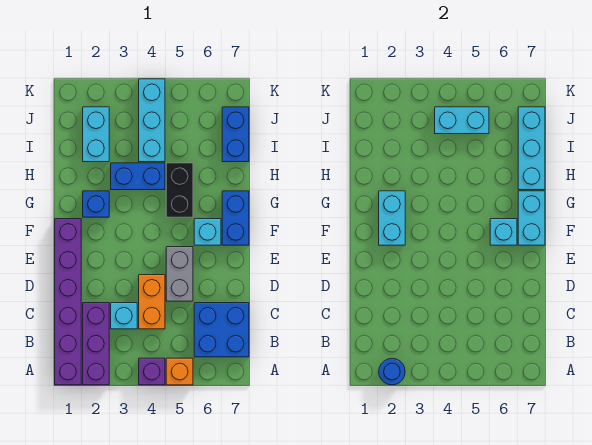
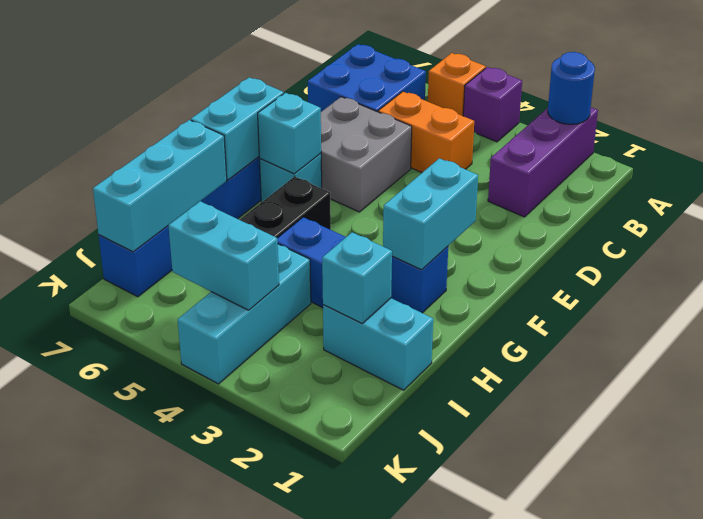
purple brick A1:F1 level 1 -> none
cyan brick C3 level 1 -> cyan brick I2 level 2
orange brick C4:D4 level 1 -> orange brick C4:C5 level 1
grey brick D5:E5 level 1 -> grey brick D5:E6 level 1
cyan brick I2:J2 level 1 -> cyan brick I1:I2 level 1

